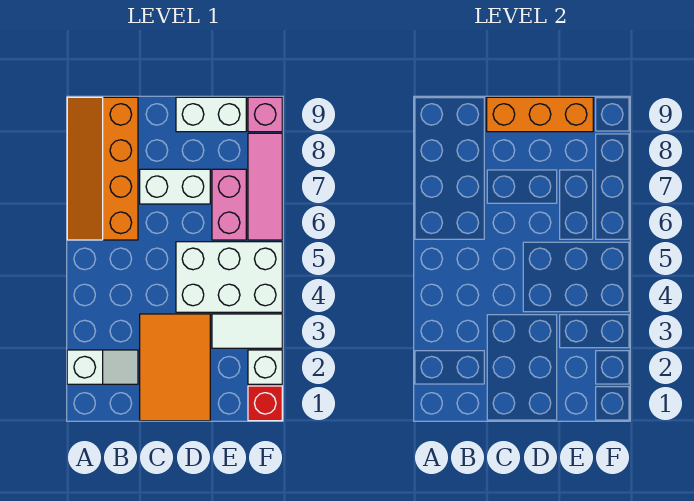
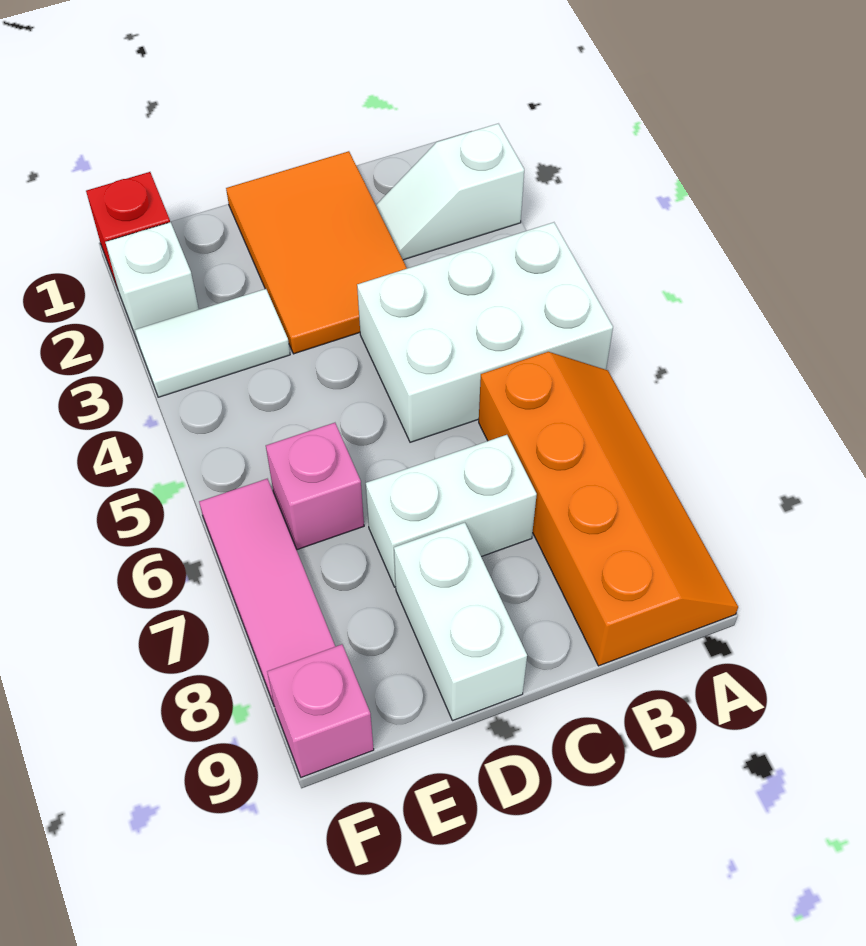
orange brick C9:E9 level 2 -> none
white brick D4:F5 level 1 -> white brick A4:C5 level 1
white brick D9:E9 level 1 -> white brick D8:D9 level 1
pink brick E6:E7 level 1 -> pink brick E6 level 1

